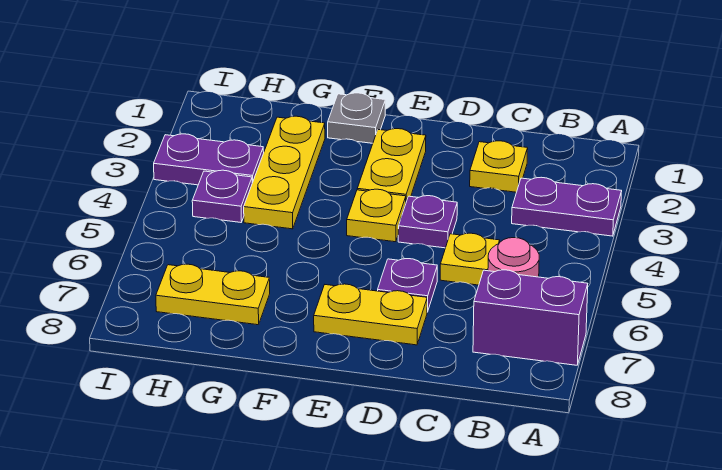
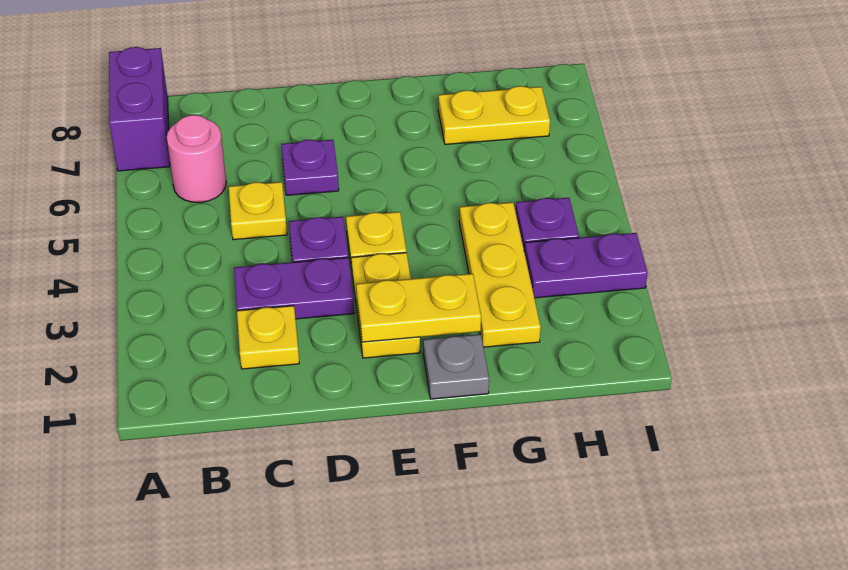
purple plate A3:B3 level 1 -> purple plate C3:D3 level 1
purple brick A7:B7 level 1 -> purple brick A7:A8 level 1
yellow plate D7:E7 level 1 -> yellow plate E2:F2 level 2

